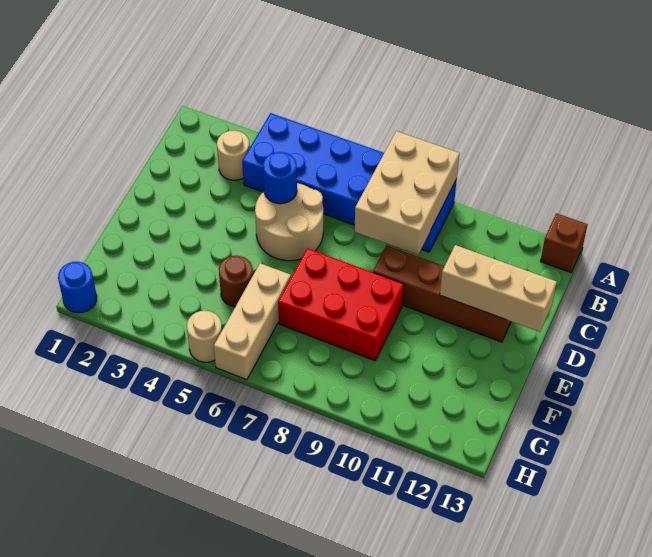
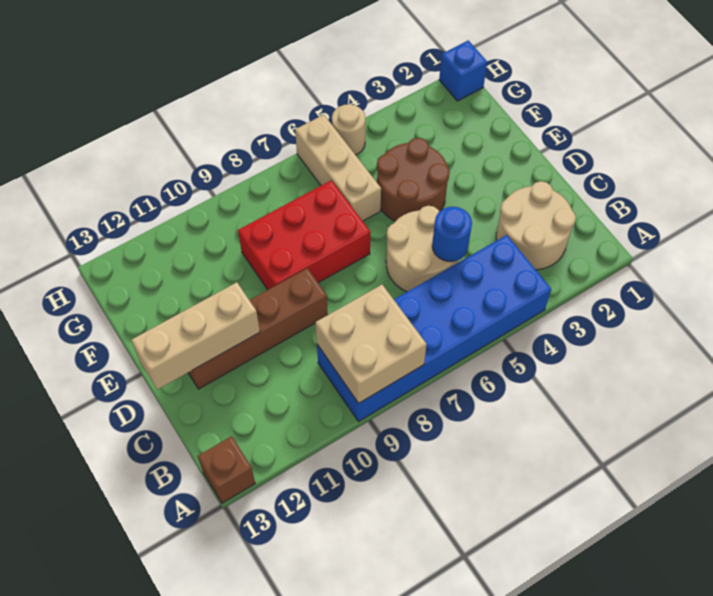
tan brick A8:C9 level 2 -> tan brick A8:B9 level 2
tan round brick B3 level 1 -> tan round brick B2:C3 level 1
brown round brick F5 level 1 -> brown round brick E4:F5 level 1
blue round brick H1 level 1 -> blue brick H1 level 1

